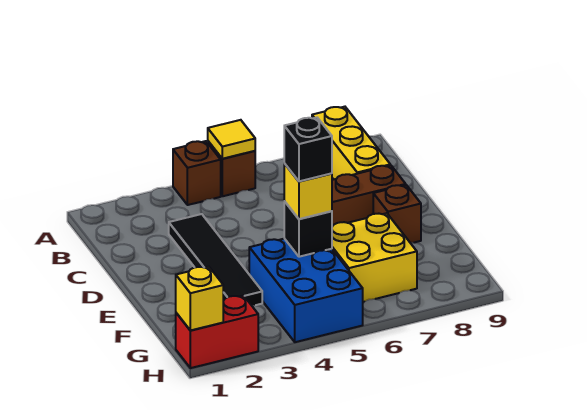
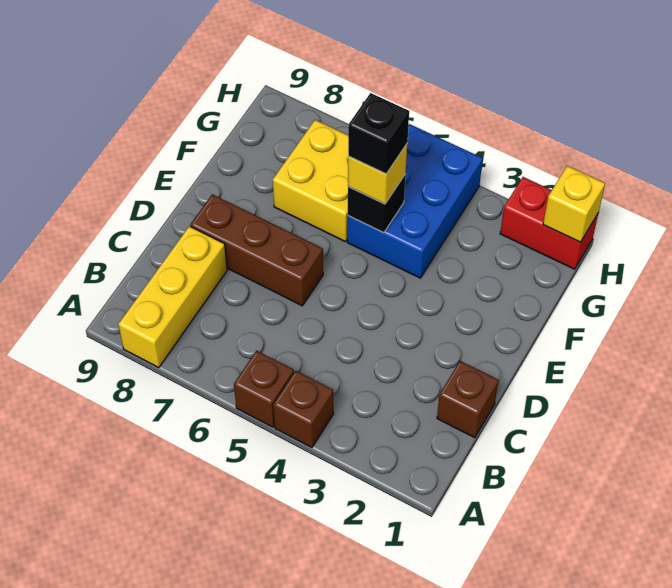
yellow tile A5 level 2 -> none
black tile C3:F3 level 1 -> none
brown brick E8 level 1 -> brown brick C1 level 1

